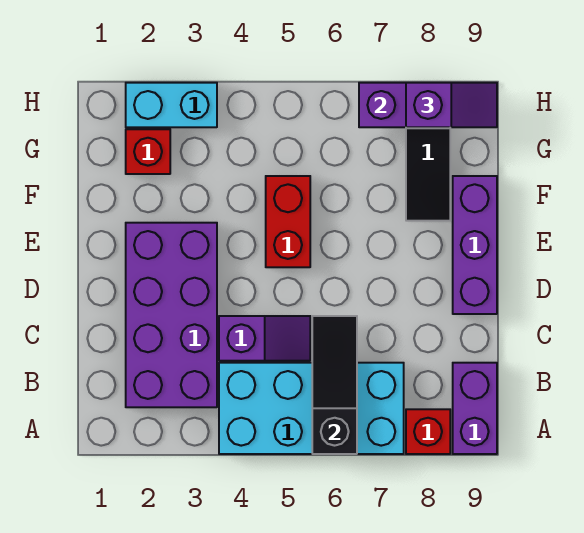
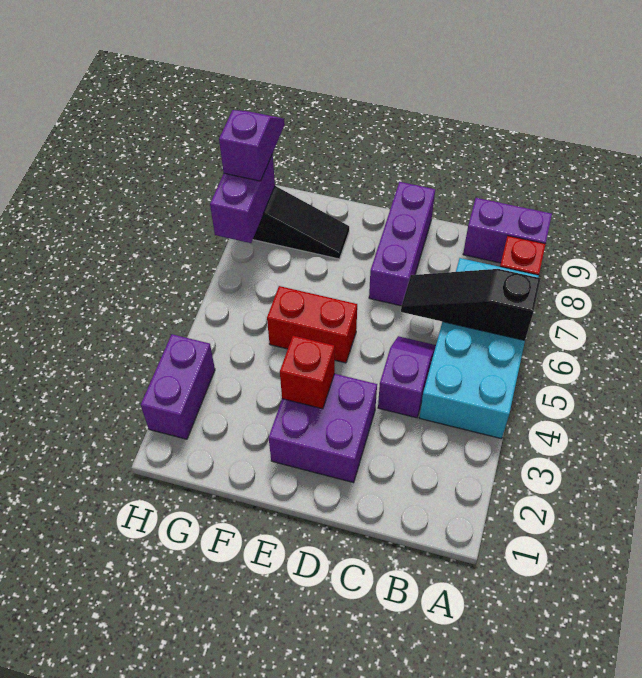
purple brick B2:E3 level 1 -> purple brick D2:E3 level 1
purple brick D9:F9 level 1 -> purple brick D7:D9 level 1
red brick G2 level 1 -> red brick E3 level 2
cyan brick H2:H3 level 1 -> purple brick H2:H3 level 1

